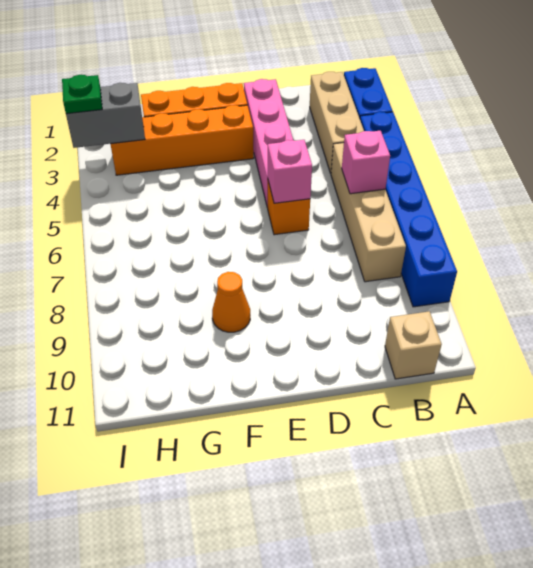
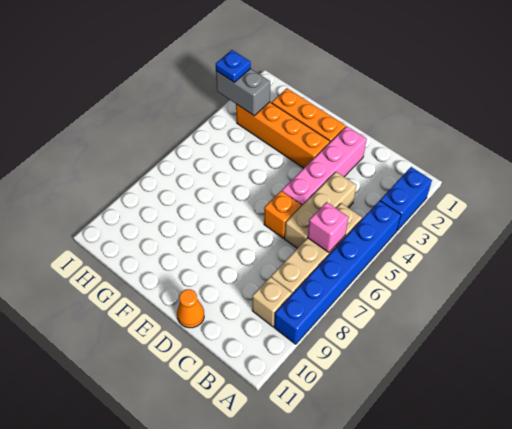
tan brick B2:B4 level 1 -> tan brick C4:C6 level 1
tan brick B11 level 1 -> tan brick B9 level 1
pink brick D6 level 2 -> none
orange cone F9 level 1 -> orange cone D11 level 1
green plate I3 level 3 -> blue plate I3 level 3

